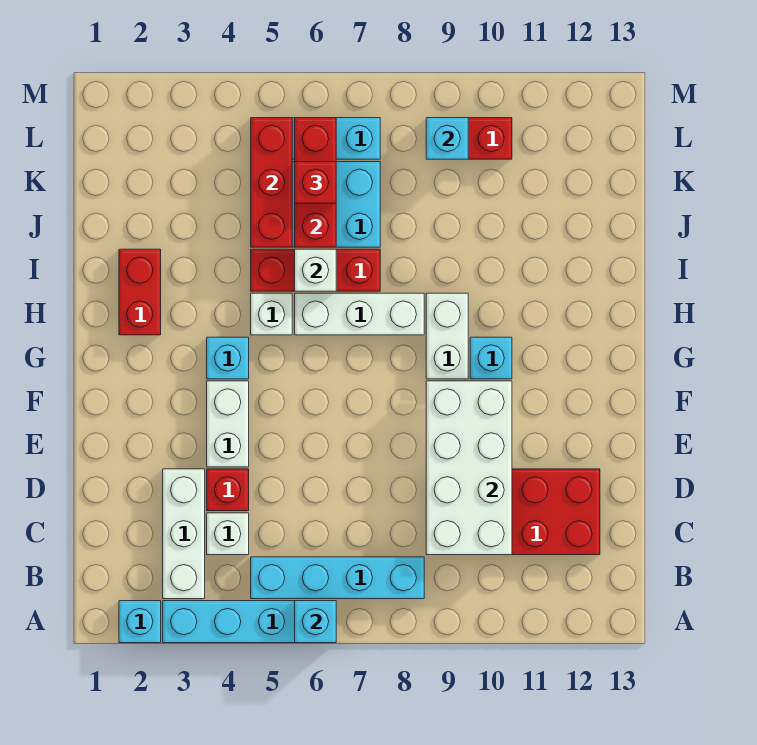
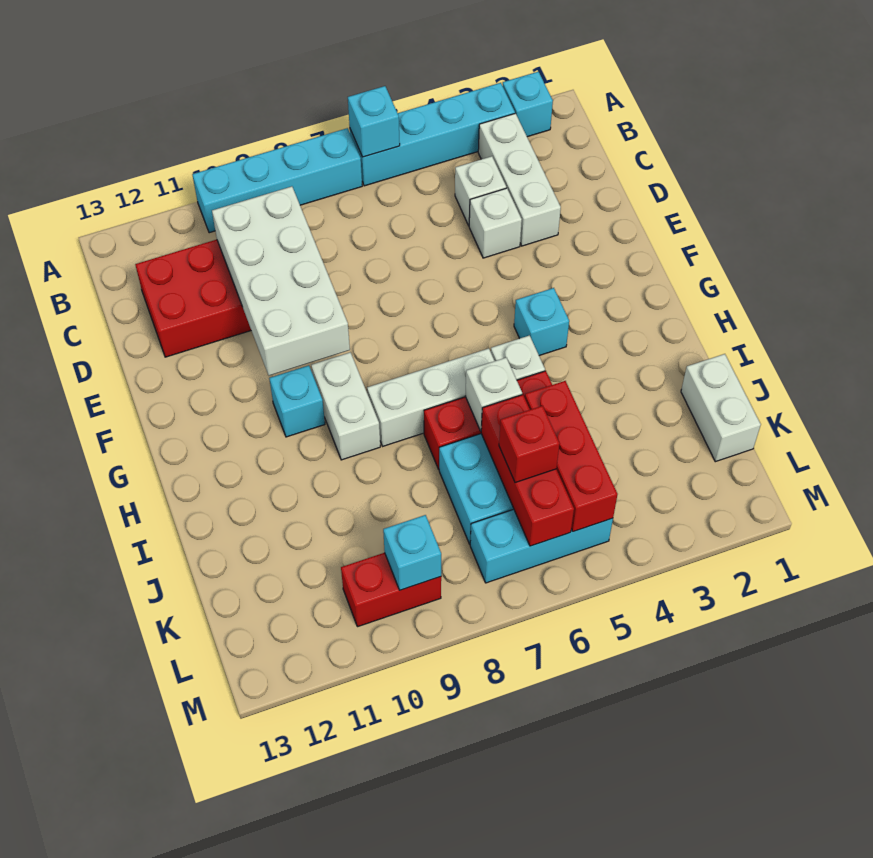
cyan brick B5:B8 level 1 -> cyan brick A7:A10 level 1
red brick D4 level 1 -> white brick D4 level 1
white brick E4:F4 level 1 -> white brick J1:K1 level 1
red brick H2:I2 level 1 -> none

